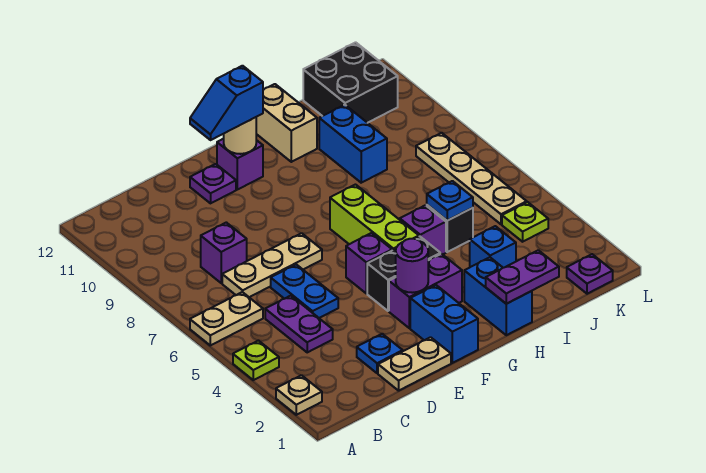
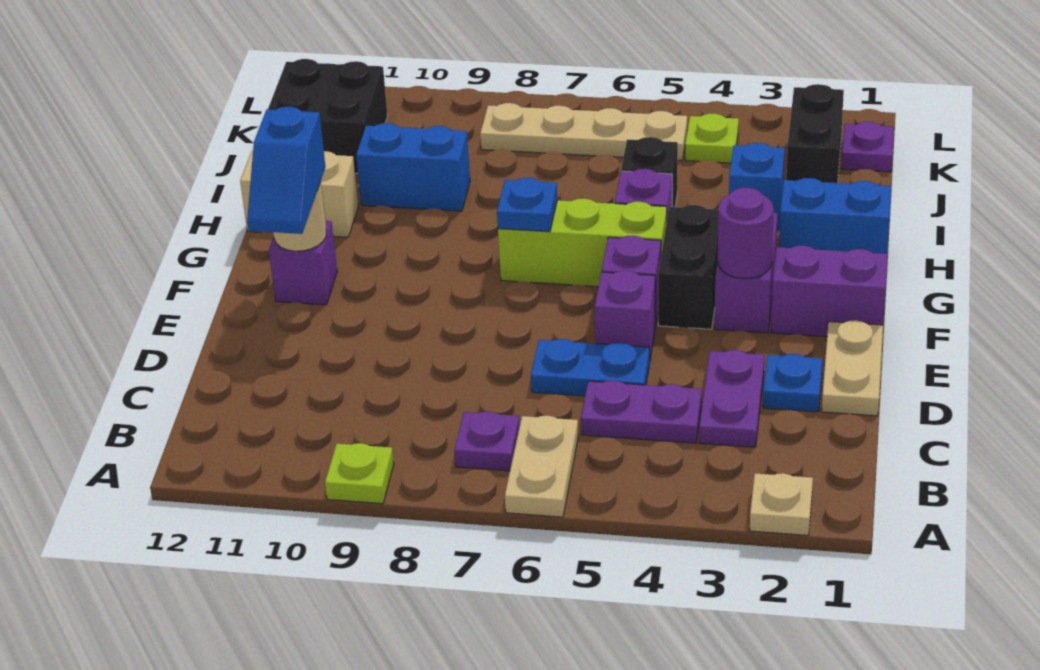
lime plate A4 level 1 -> lime plate A9 level 1
tan plate C7:E7 level 1 -> none
purple brick C8 level 1 -> purple brick E5 level 1
purple plate E11 level 1 -> purple plate B7 level 1
blue brick F1:F2 level 1 -> purple brick F1:F2 level 1
purple plate H1:I1 level 2 -> purple plate C3:D3 level 1
blue plate I5 level 2 -> blue plate G7 level 2
none -> black brick J2:K2 level 1

